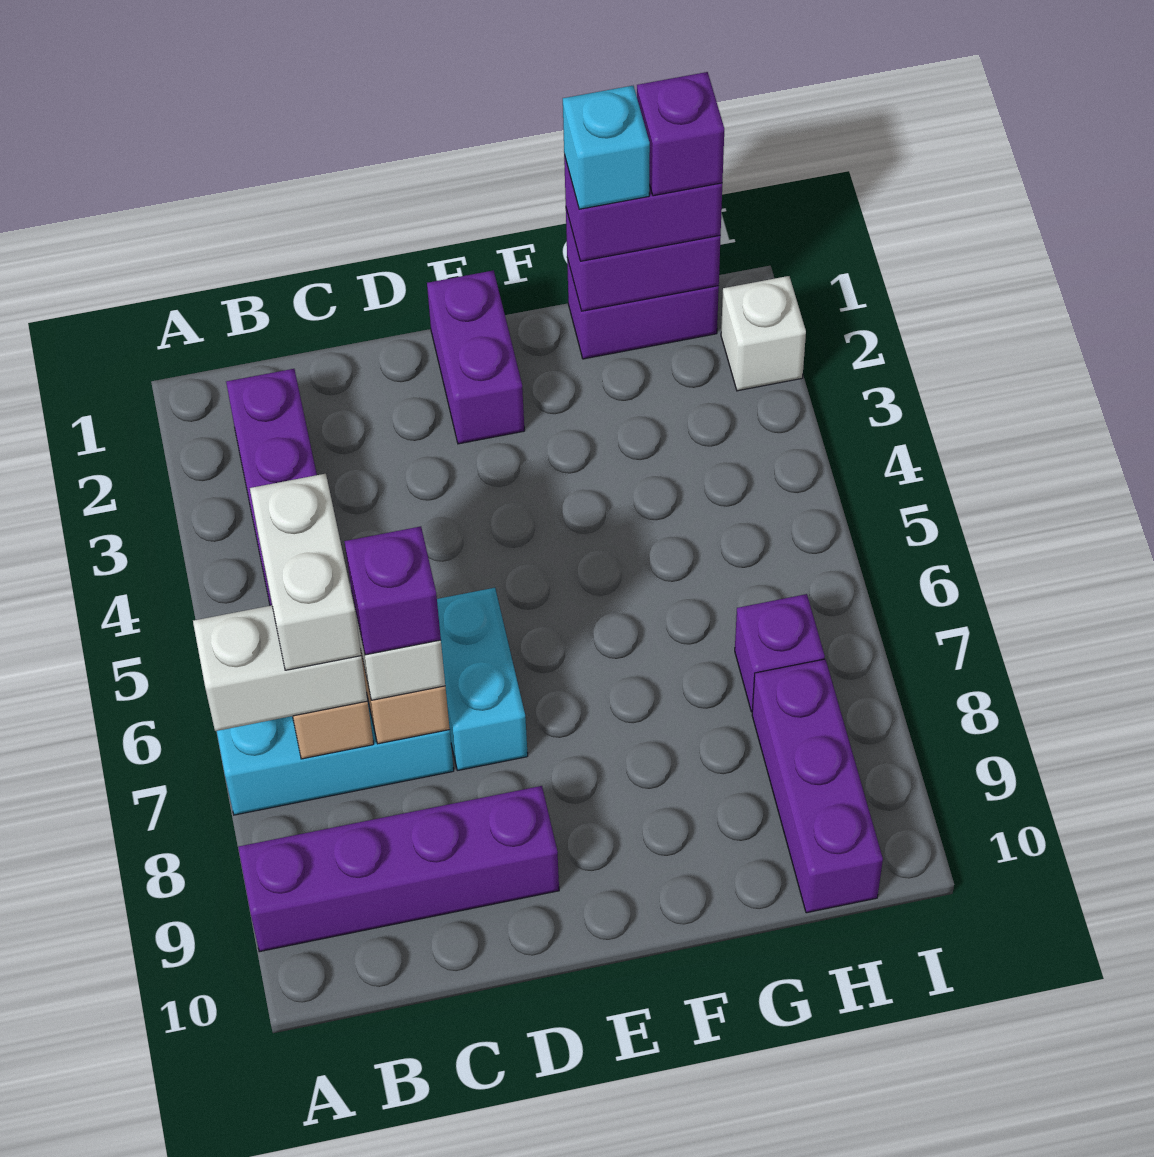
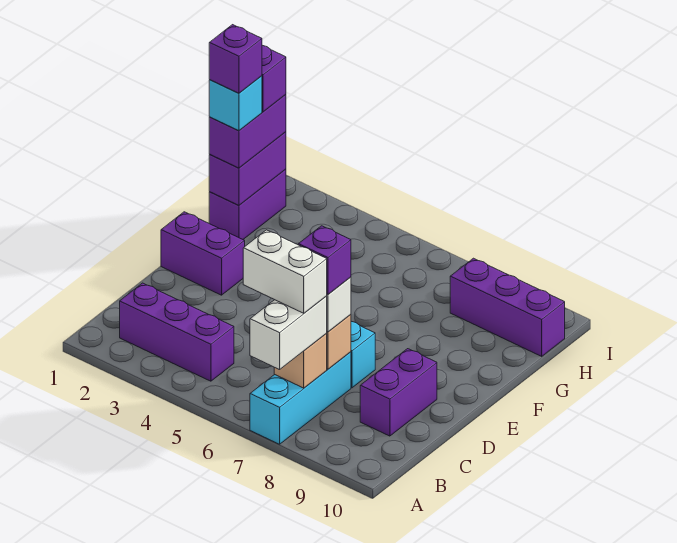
purple brick A9:D9 level 1 -> purple brick C9:D9 level 1
purple brick H7 level 1 -> purple brick G1 level 5
white brick I2 level 1 -> none

